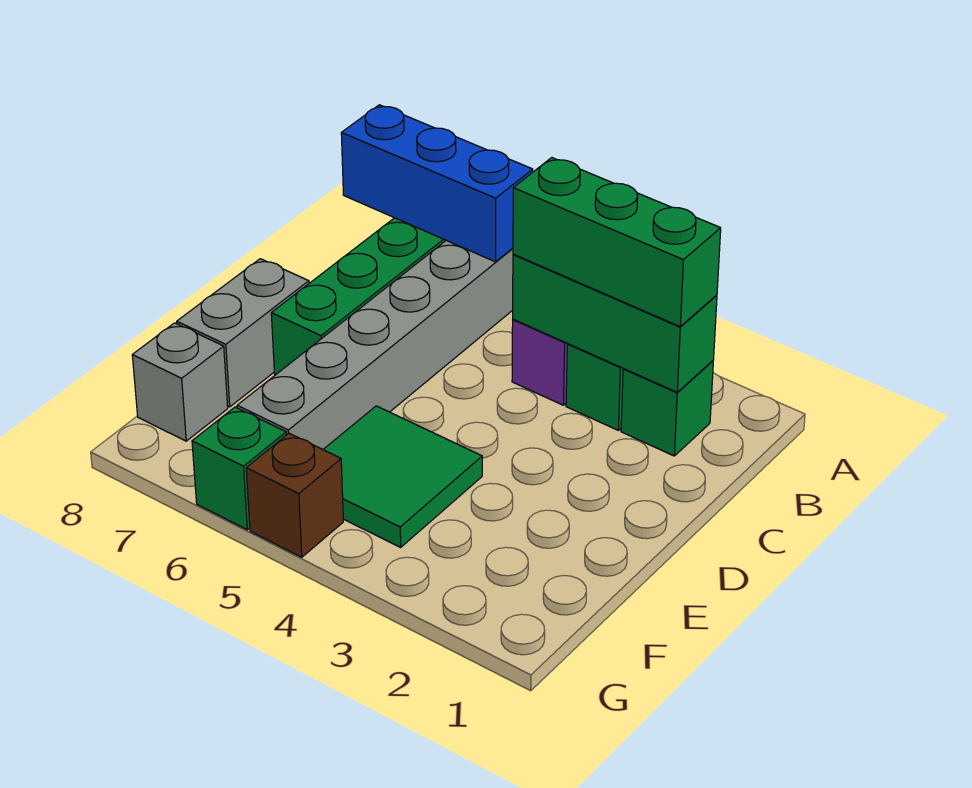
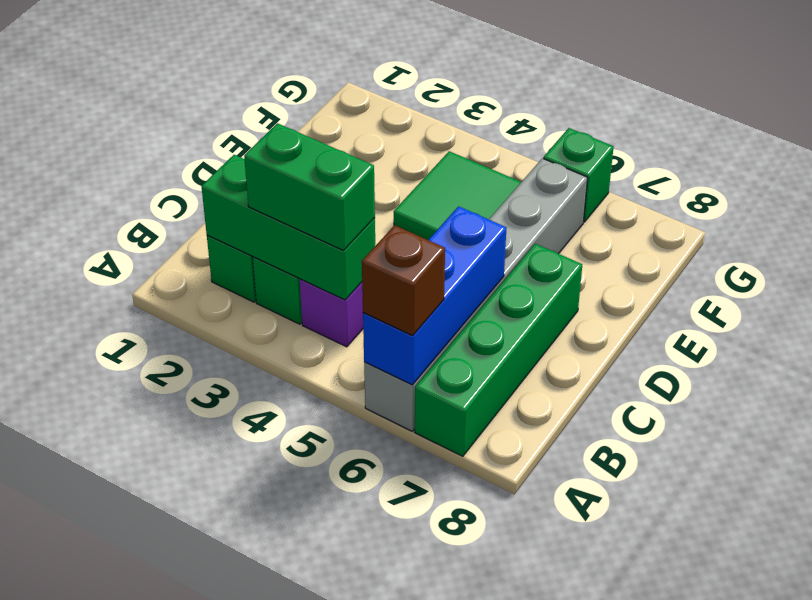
blue brick A6:A8 level 2 -> blue brick A6:C6 level 2
green brick B2:B4 level 3 -> green brick B3:B4 level 3
grey brick D8:E8 level 1 -> none
grey brick F8 level 1 -> none
brown brick G5 level 1 -> brown brick A6 level 3

